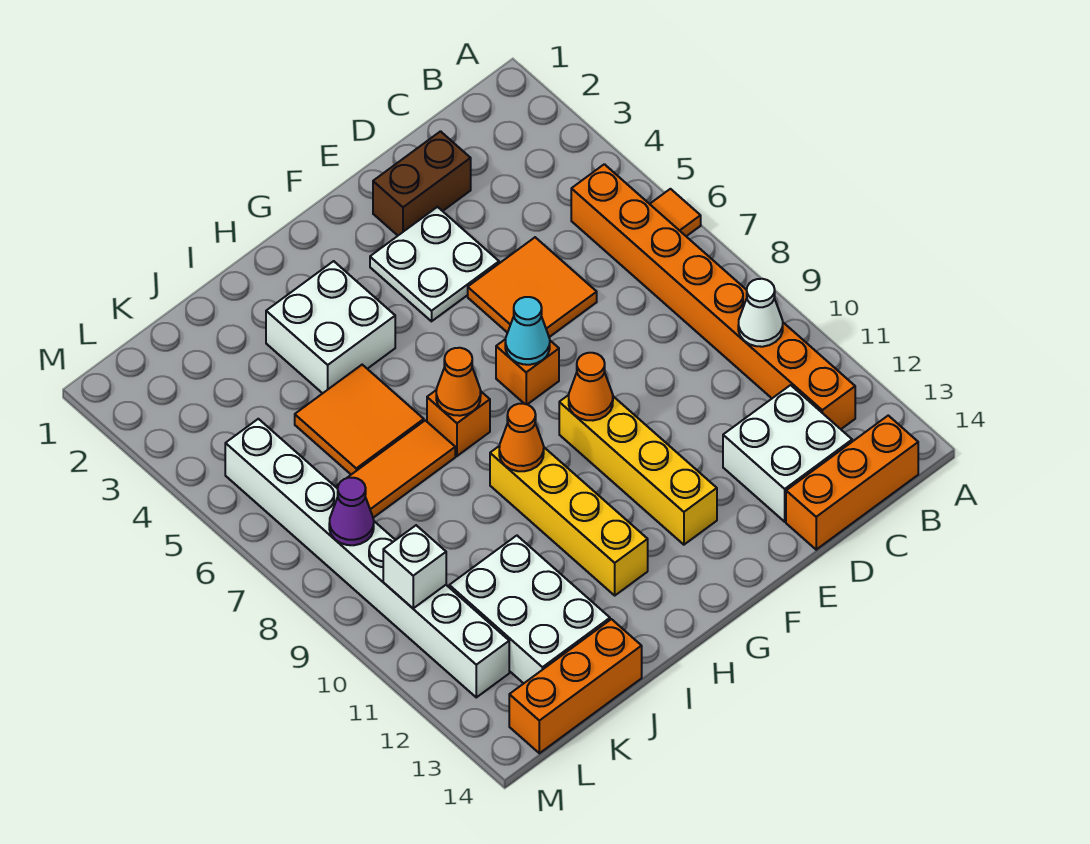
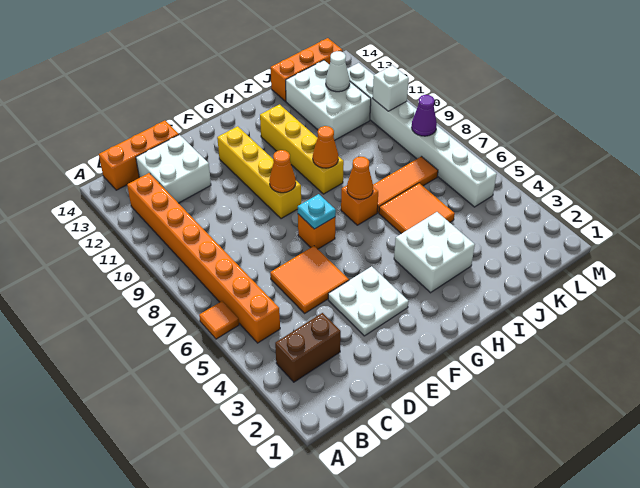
white cone B10 level 2 -> white cone K12 level 2
brown brick D2:E2 level 1 -> brown brick B3:C3 level 1
cyan cone F7 level 2 -> cyan plate F7 level 2

